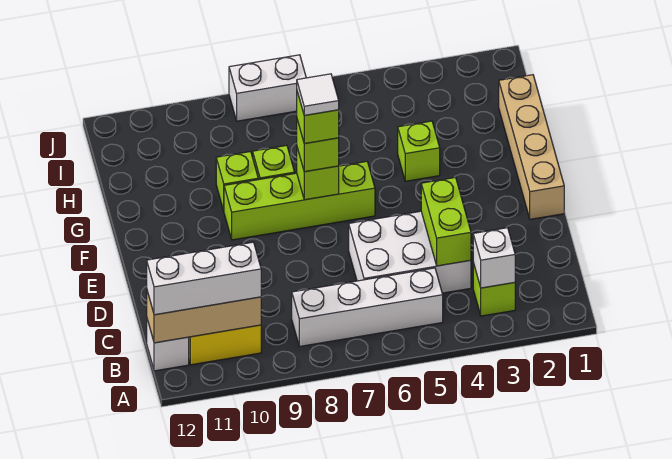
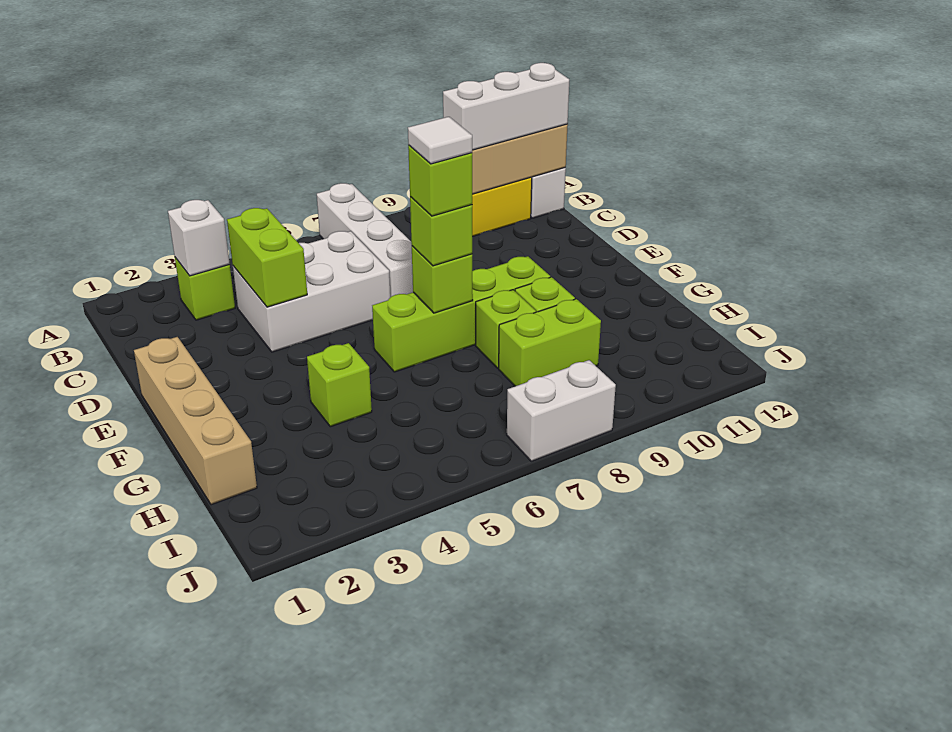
white brick B5:B8 level 1 -> white brick A7:D7 level 1
none -> lime brick H8:H9 level 1

